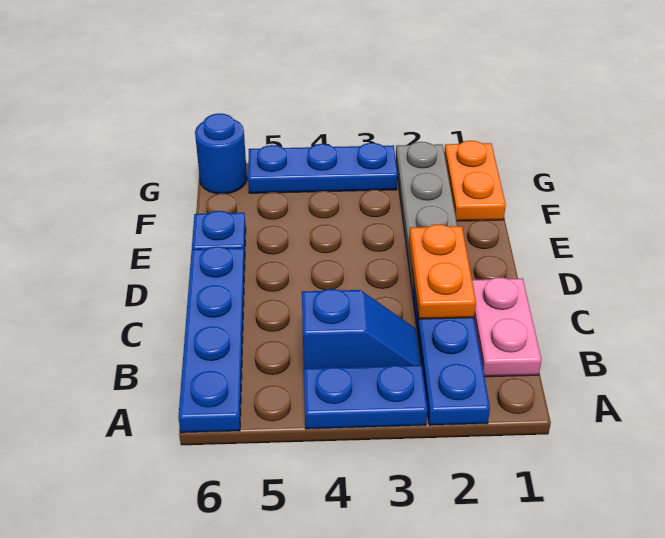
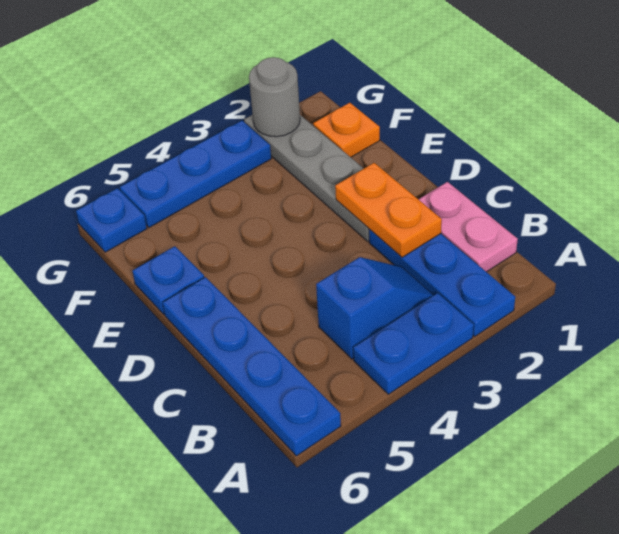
orange plate F1:G1 level 1 -> orange plate F1 level 1
none -> grey round brick G2 level 2
blue round brick G6 level 1 -> blue plate G6 level 1

